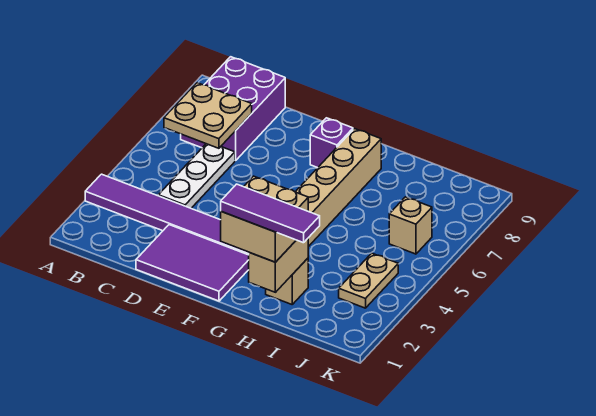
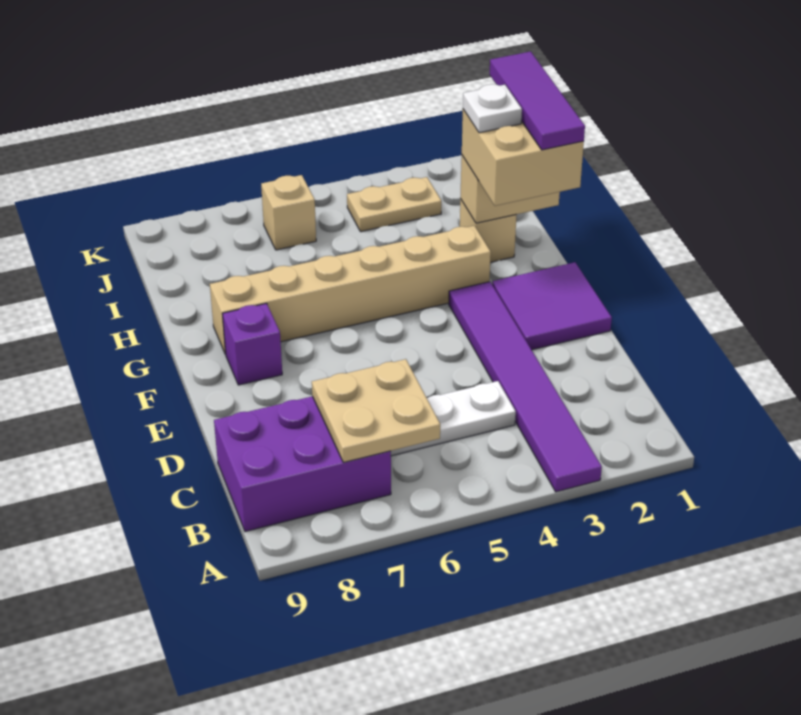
purple tile D1:F2 level 1 -> purple tile E1:F2 level 1
none -> white plate H2 level 4

